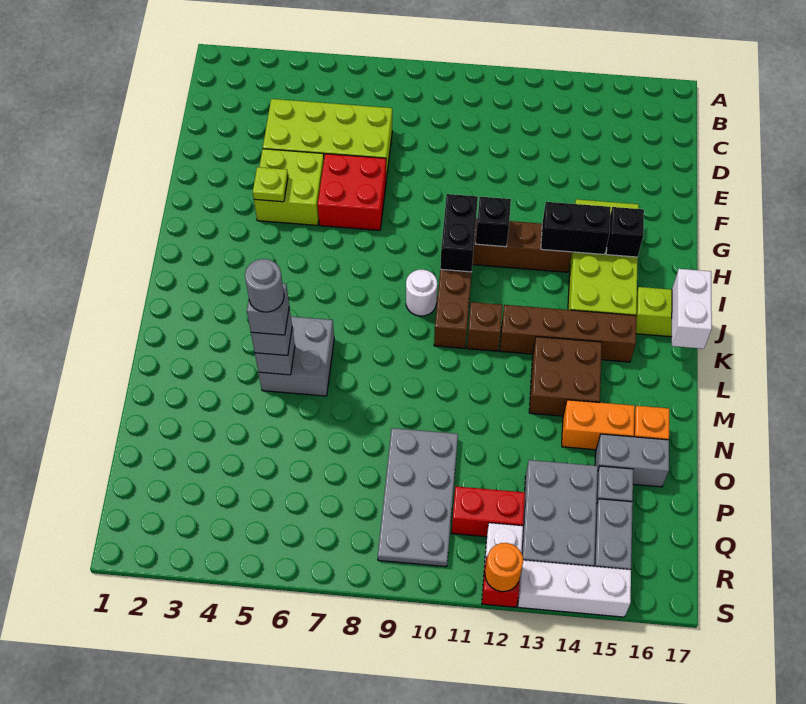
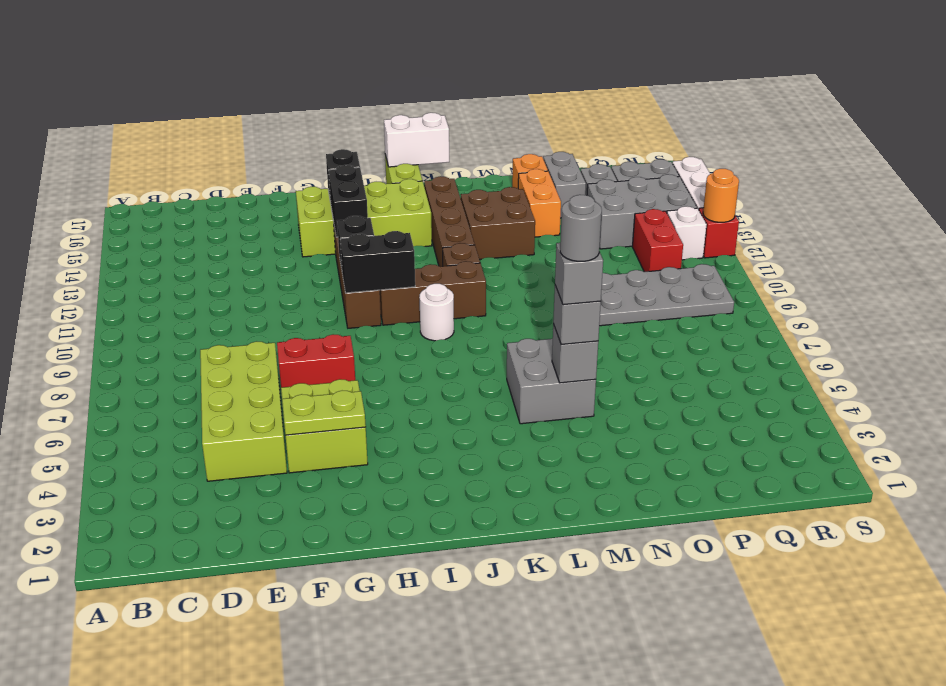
red brick F6:G7 level 1 -> red brick F7:G7 level 1
lime plate G4 level 2 -> lime plate F4:G4 level 2

